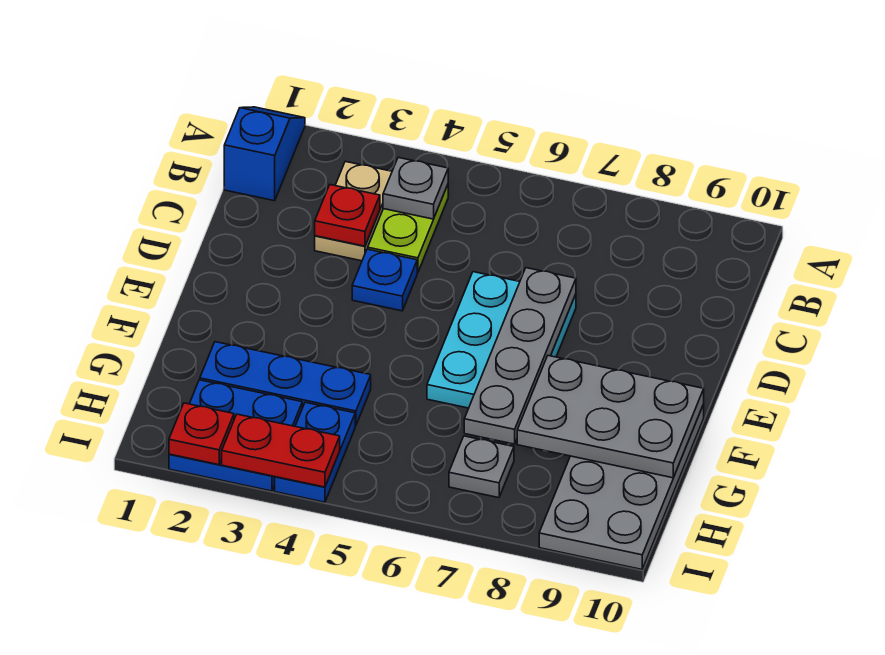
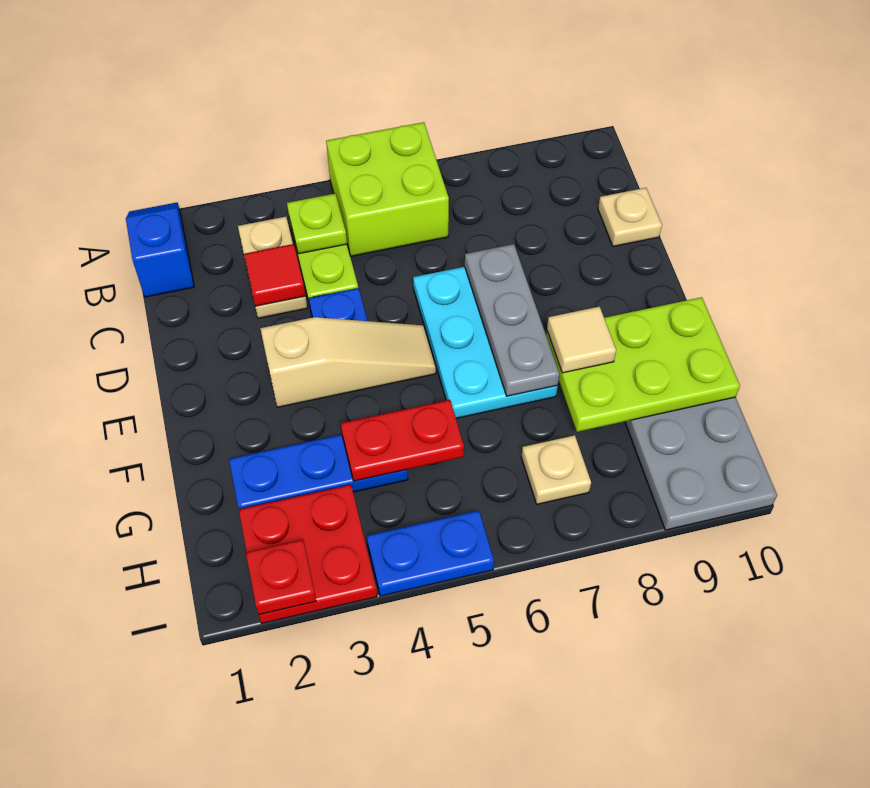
none -> lime brick A5:B6 level 1
grey plate B4 level 2 -> lime plate B4 level 2
red plate C3 level 2 -> red tile C3 level 2
none -> tan plate C10 level 1
grey plate D7:G7 level 2 -> grey plate D7:F7 level 2
none -> tan slope E3:E5 level 1 top 3
grey plate F8:G10 level 2 -> lime plate F8:G10 level 2
none -> tan tile F8 level 3
blue plate H2:I3 level 1 -> red plate H2:I3 level 1
blue plate H4:I4 level 1 -> blue plate I4:I5 level 1
grey plate H7 level 1 -> tan plate H7 level 1
red plate I3:I4 level 2 -> red plate G4:G5 level 2

